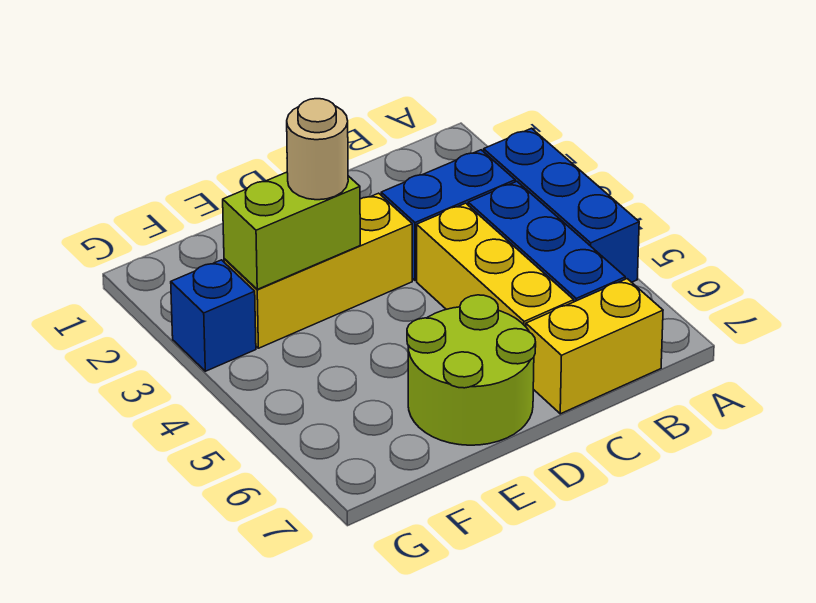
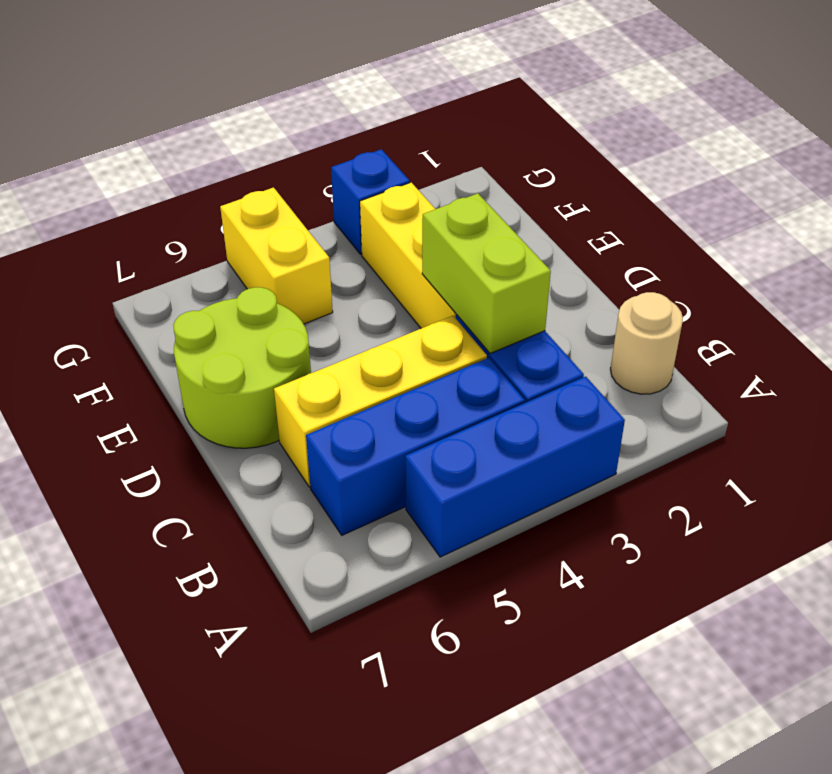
yellow brick B7:C7 level 1 -> yellow brick F5:G5 level 1
lime brick E3:F3 level 2 -> lime brick C3:D3 level 2
tan round brick E3 level 3 -> tan round brick B1 level 1

